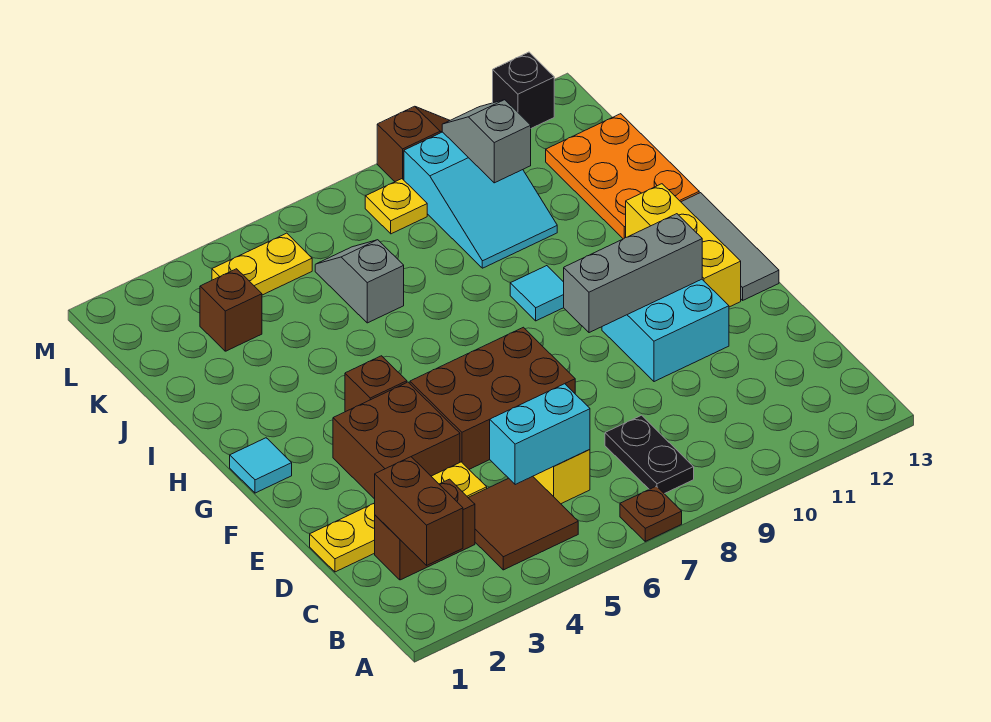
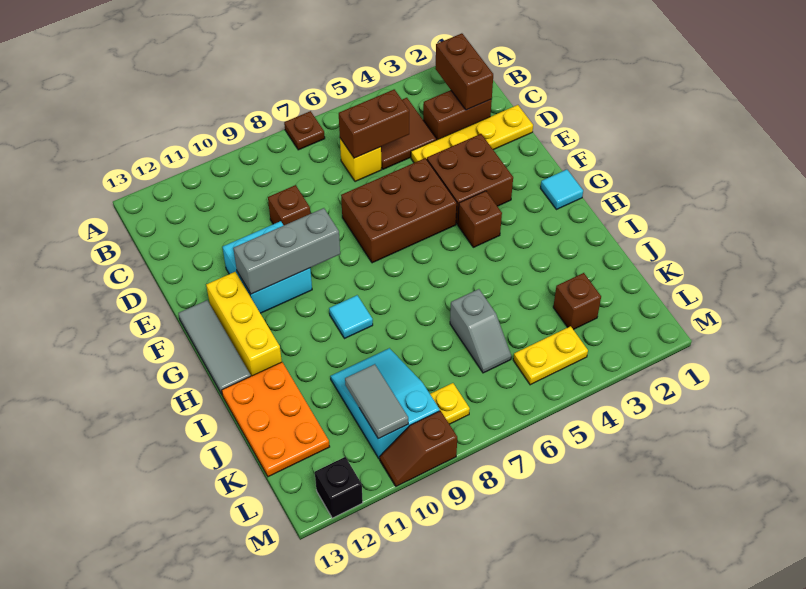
black plate B8:C8 level 1 -> none
cyan brick C5:C6 level 2 -> brown brick C5:C6 level 2
none -> brown brick D9 level 1
grey slope K10:L10 level 2 top K -> grey tile K10:L10 level 2

